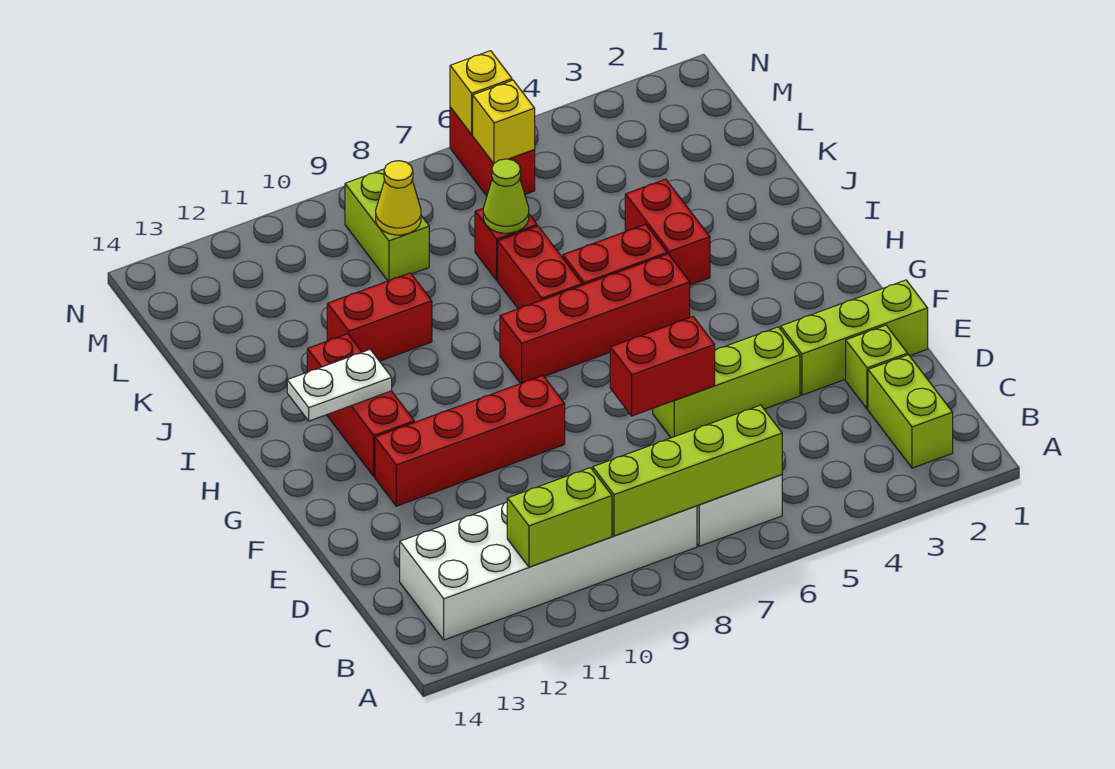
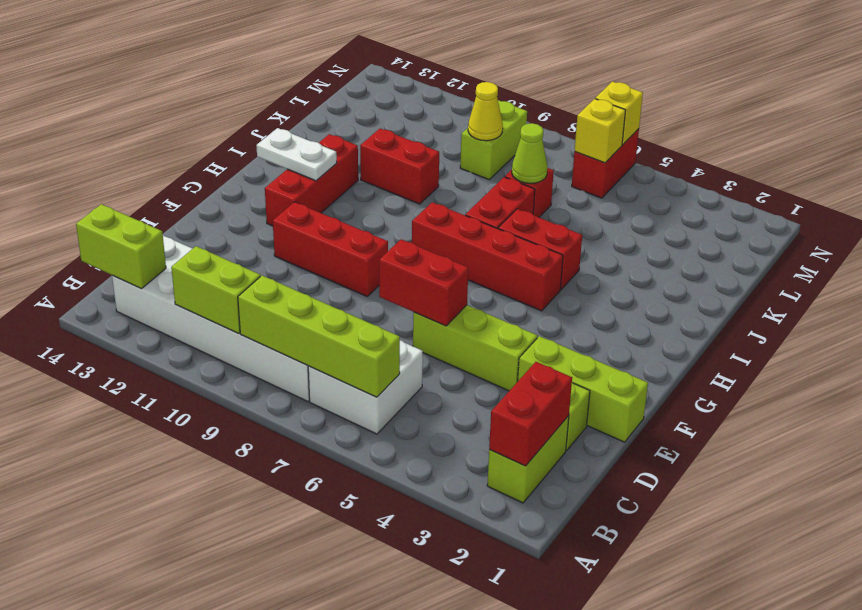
none -> lime brick B13:B14 level 2
red brick F9:F12 level 1 -> red brick F9:F11 level 1
red brick I4:J4 level 1 -> red brick B2:C2 level 2

